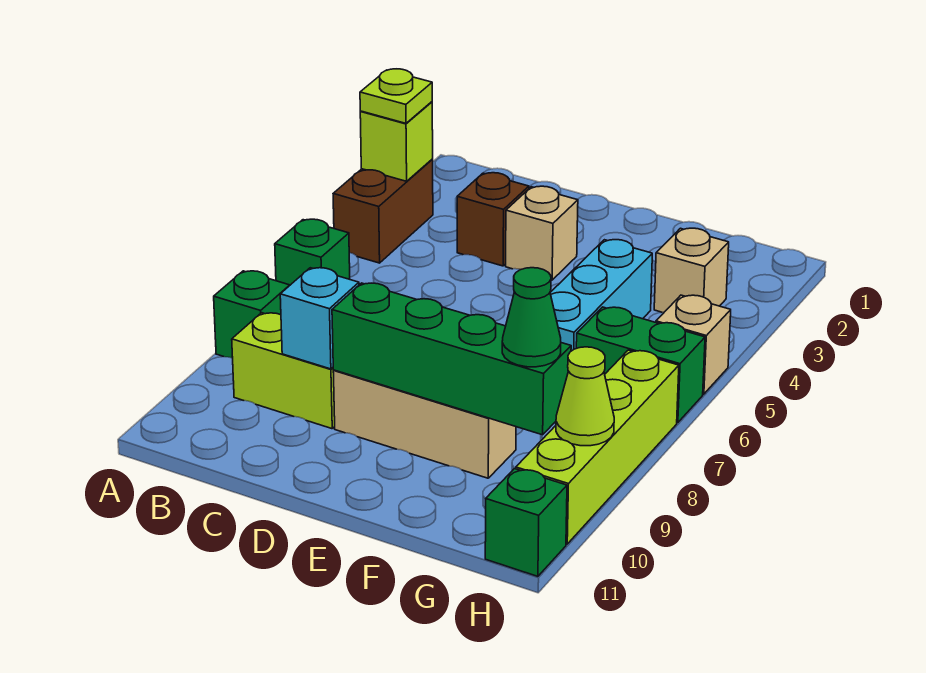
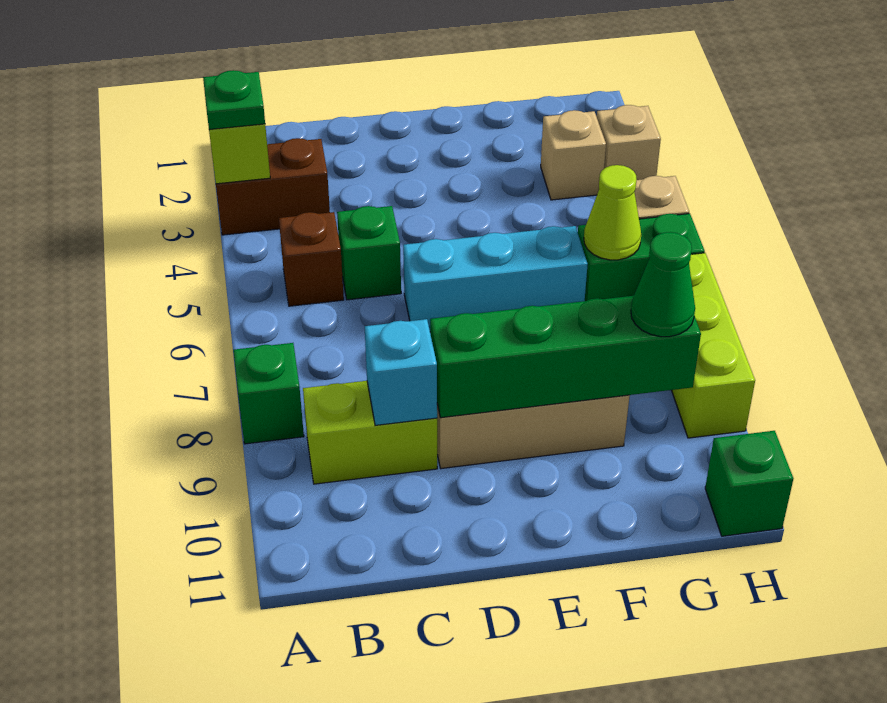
brown brick A3:A4 level 1 -> brown brick A3:B3 level 1
lime plate A3 level 3 -> green plate A3 level 3
green brick A6 level 1 -> green brick C5 level 1
brown brick C3 level 1 -> brown brick B5 level 1
tan brick D3 level 1 -> tan brick H3 level 1
cyan brick F4:F6 level 1 -> cyan brick D6:F6 level 1
lime brick H7:H10 level 1 -> lime brick H7:H9 level 1
lime cone H9 level 2 -> lime cone G6 level 2

